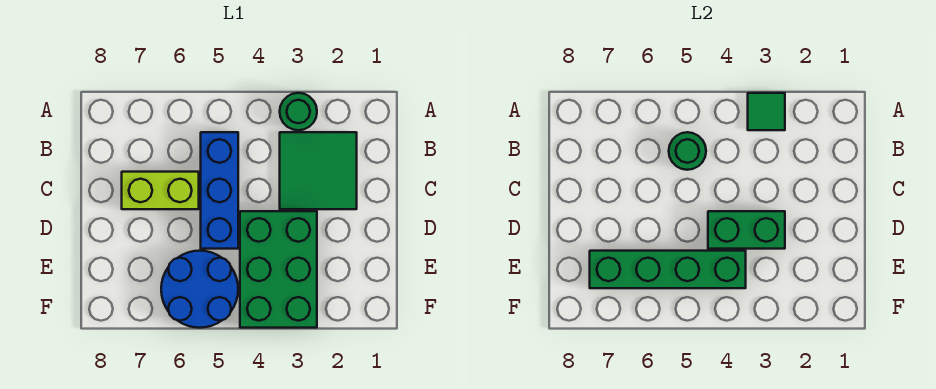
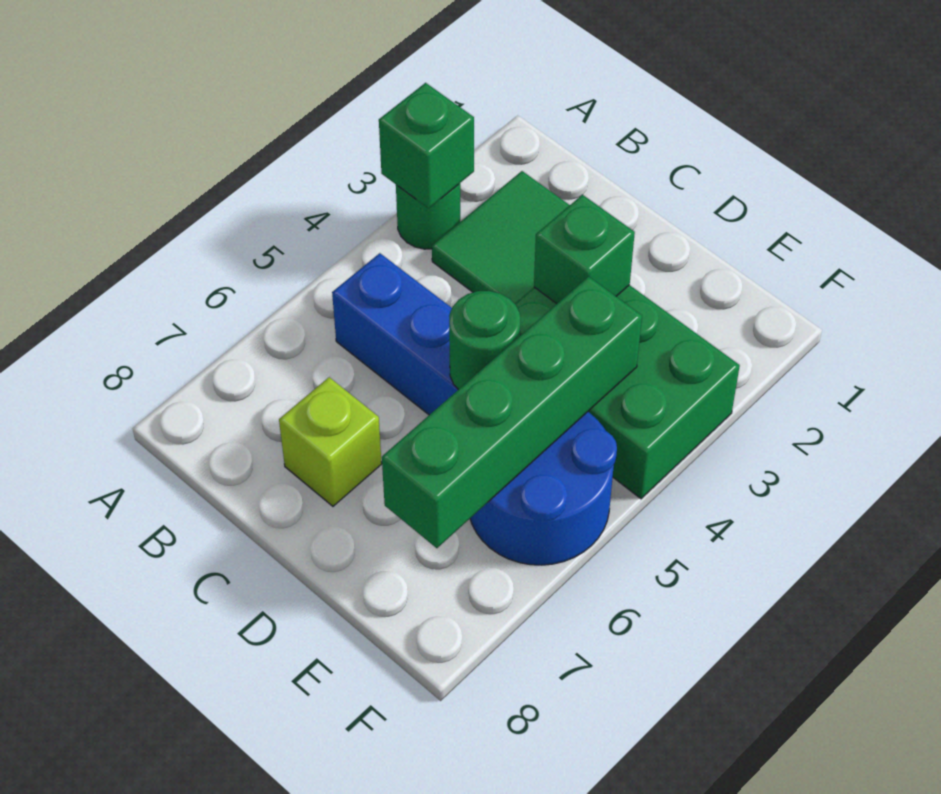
green tile A3 level 2 -> green brick A3 level 2
green round brick B5 level 2 -> green round brick D5 level 2
lime brick C6:C7 level 1 -> lime brick C7 level 1
green brick D3:D4 level 2 -> green brick D3 level 2

